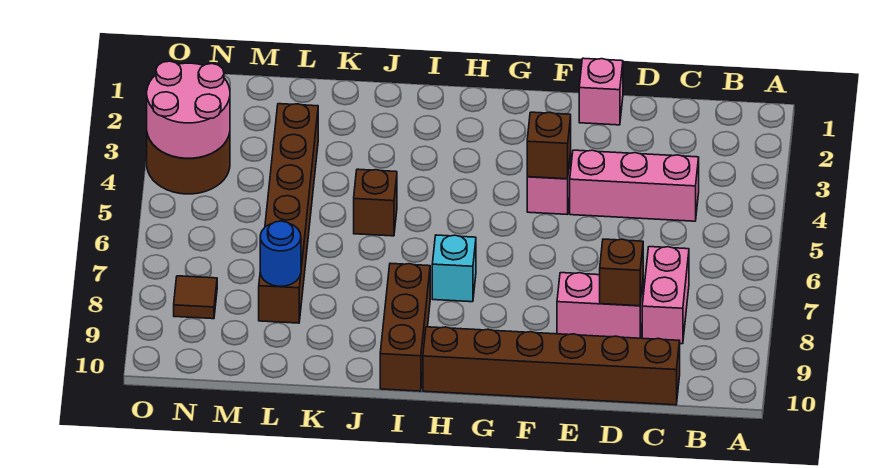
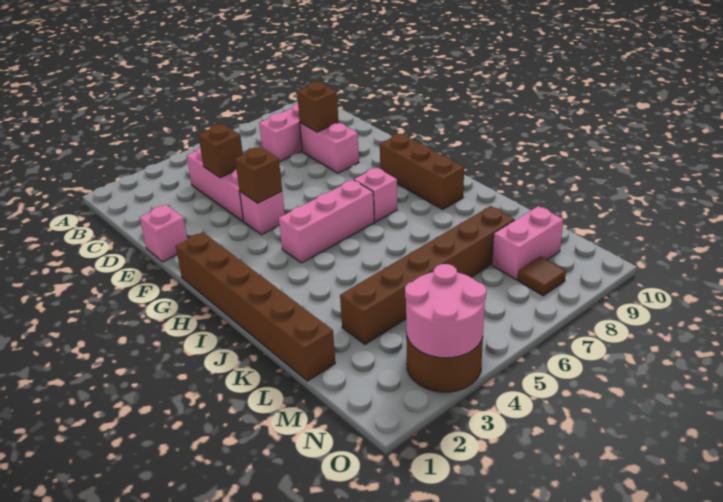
brown brick C10:H10 level 1 -> brown brick G1:L1 level 1
none -> pink brick H4:H6 level 1
cyan brick H7 level 1 -> pink brick H7 level 1
brown brick I8:I10 level 1 -> brown brick G9:I9 level 1
brown brick J5 level 1 -> brown brick D4 level 2
blue round brick L8 level 2 -> none
none -> pink brick M8:M9 level 1

